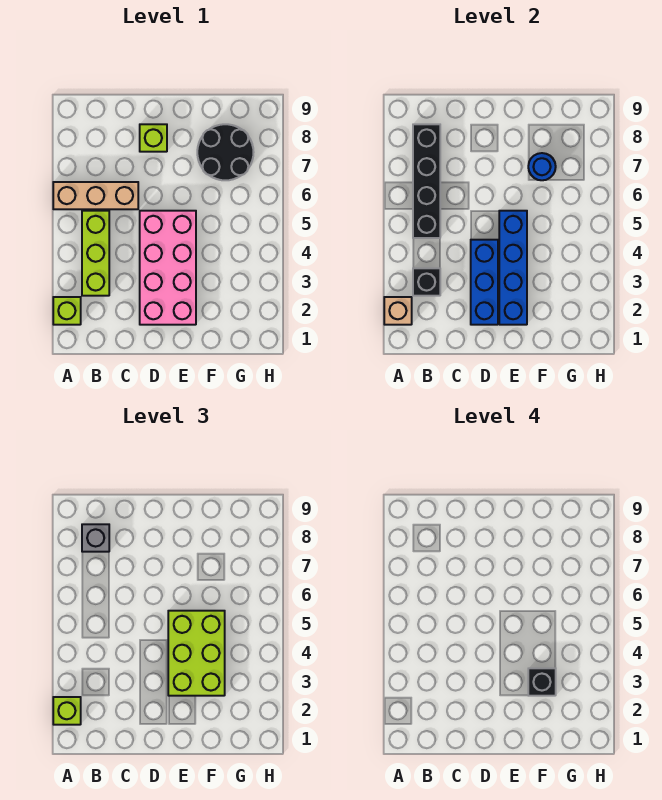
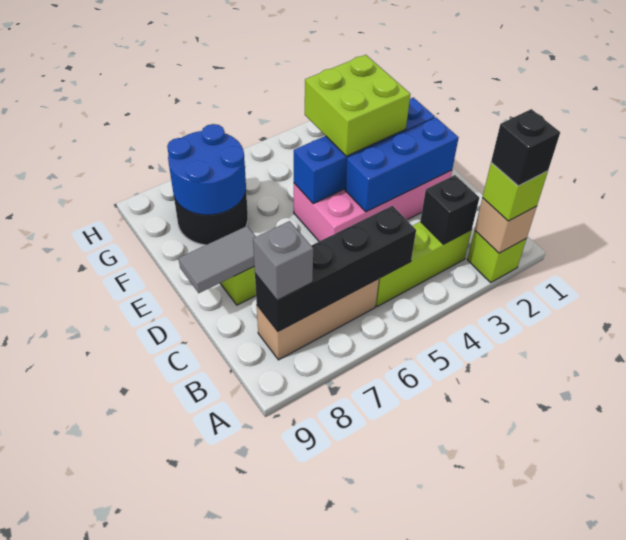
tan brick A6:C6 level 1 -> tan brick B6:B8 level 1
none -> grey tile D8:D9 level 2
lime brick E3:F5 level 3 -> lime brick E3:F4 level 3
black brick F3 level 4 -> black brick A2 level 4
blue round brick F7 level 2 -> blue round brick F7:G8 level 2

